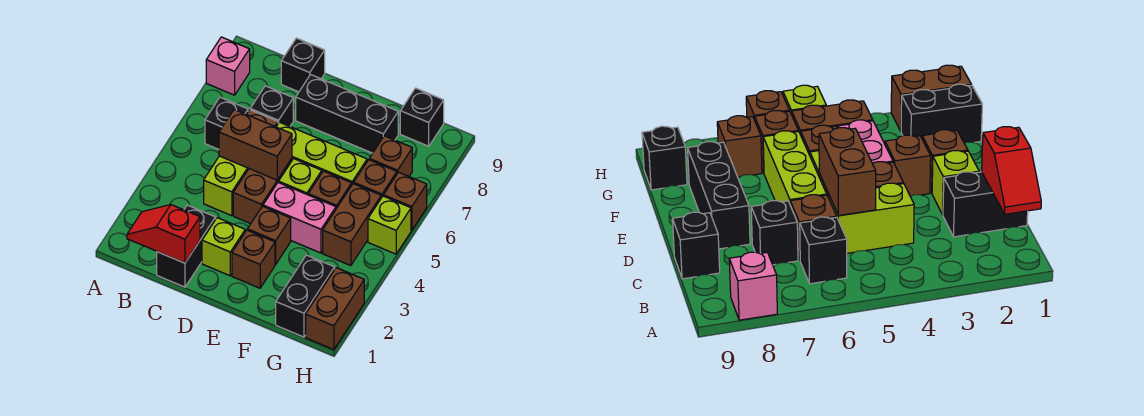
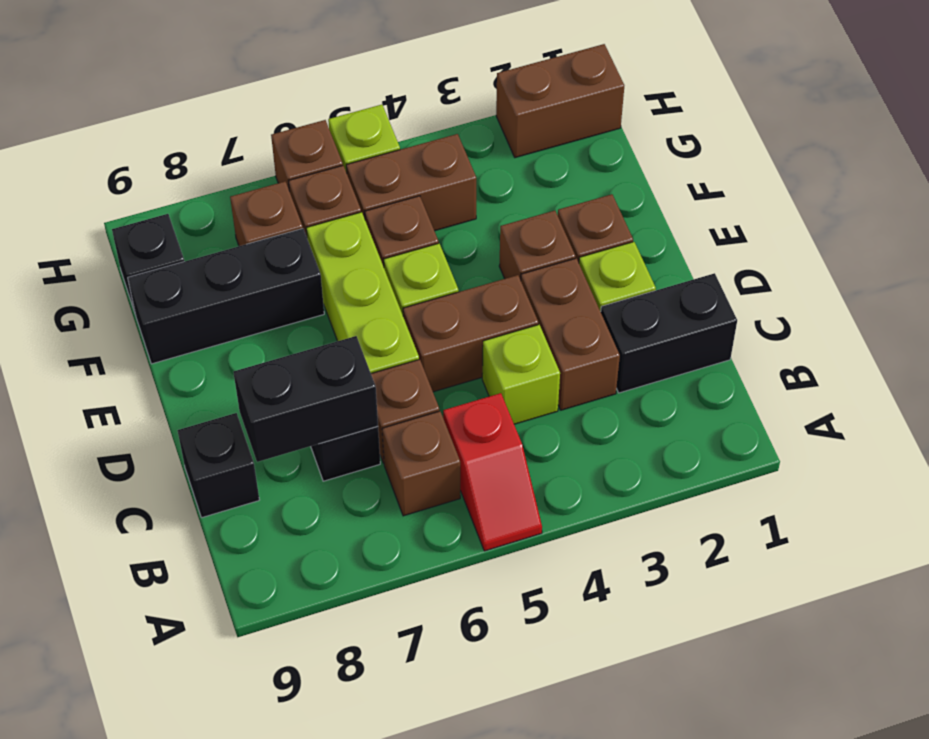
pink brick A8 level 1 -> none
red slope B1:C1 level 2 top C -> red slope A5:B5 level 1 top B
black brick B6 level 1 -> brown brick B6 level 1
lime brick C4:C5 level 1 -> lime brick C4 level 1
brown brick C5:D5 level 2 -> brown brick C3:D3 level 1
black brick D8:F8 level 1 -> black brick F7:F9 level 1
pink brick E4:F4 level 1 -> none
black brick G1:G2 level 1 -> black brick C7:C8 level 2

